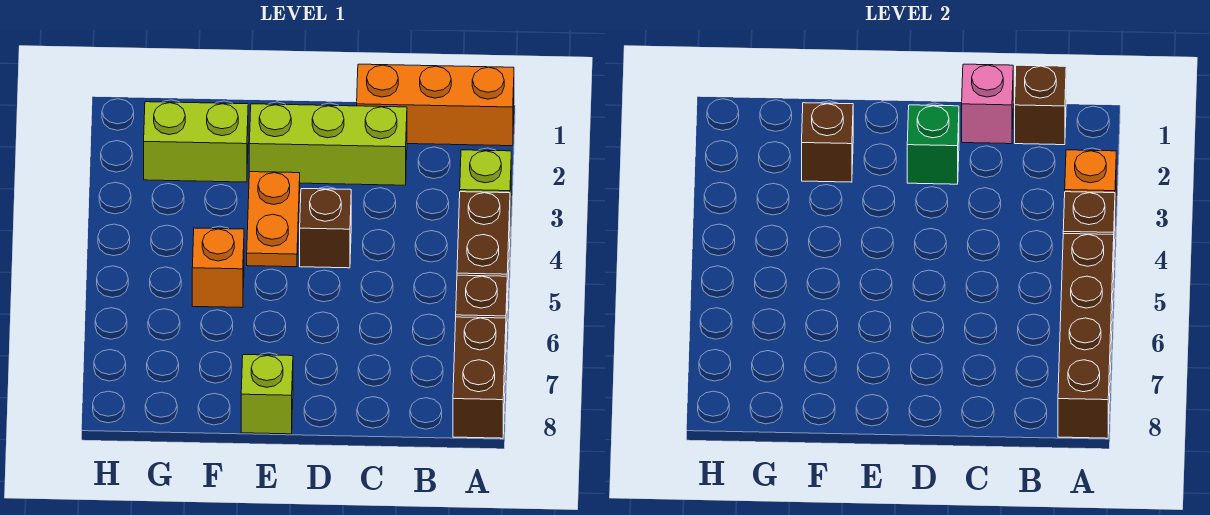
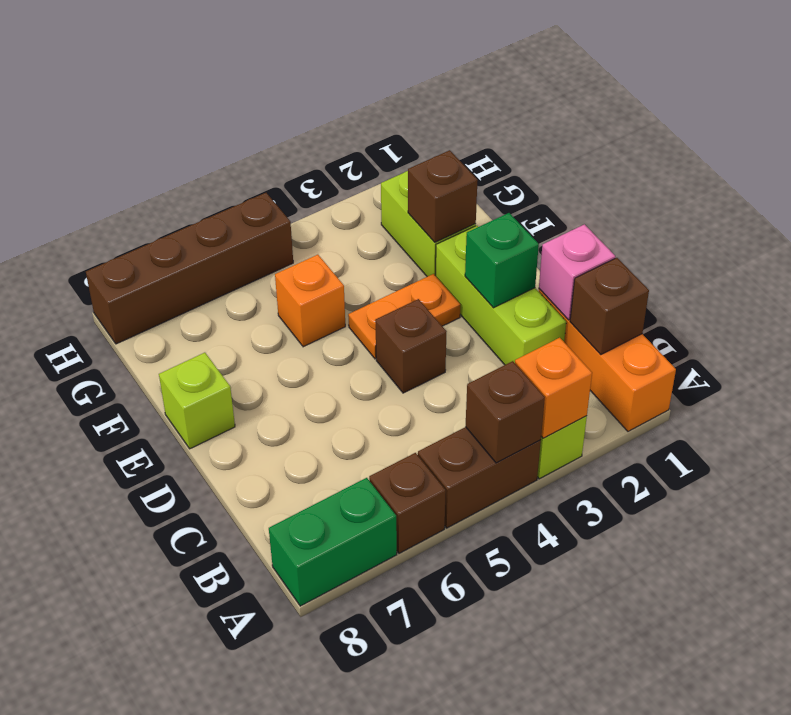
brown brick A5:A8 level 2 -> brown brick H5:H8 level 1
brown brick A7:A8 level 1 -> green brick A7:A8 level 1

